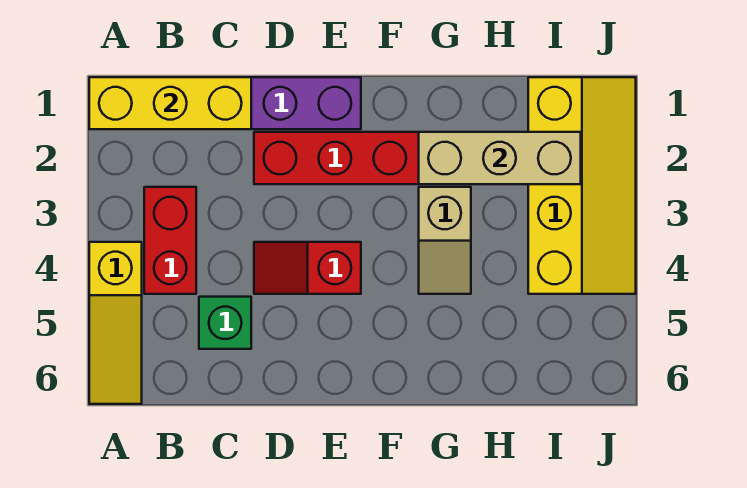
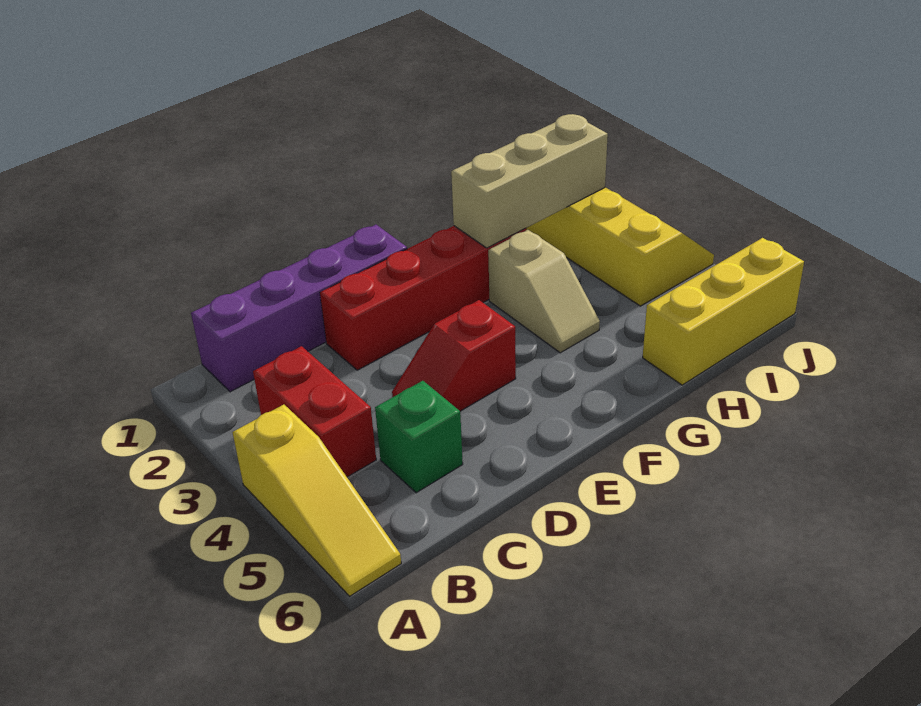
yellow brick A1:C1 level 2 -> yellow brick H6:J6 level 1

